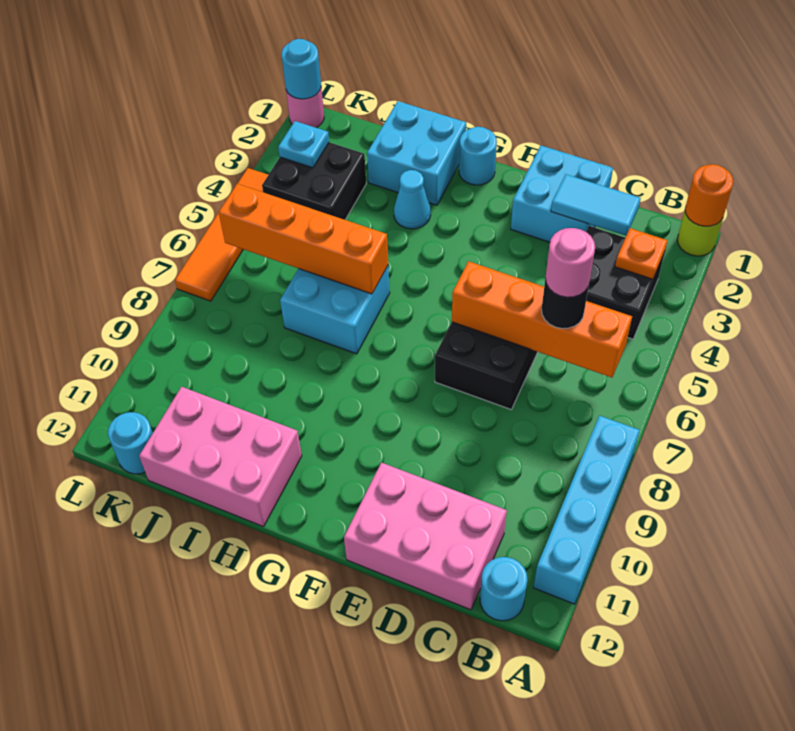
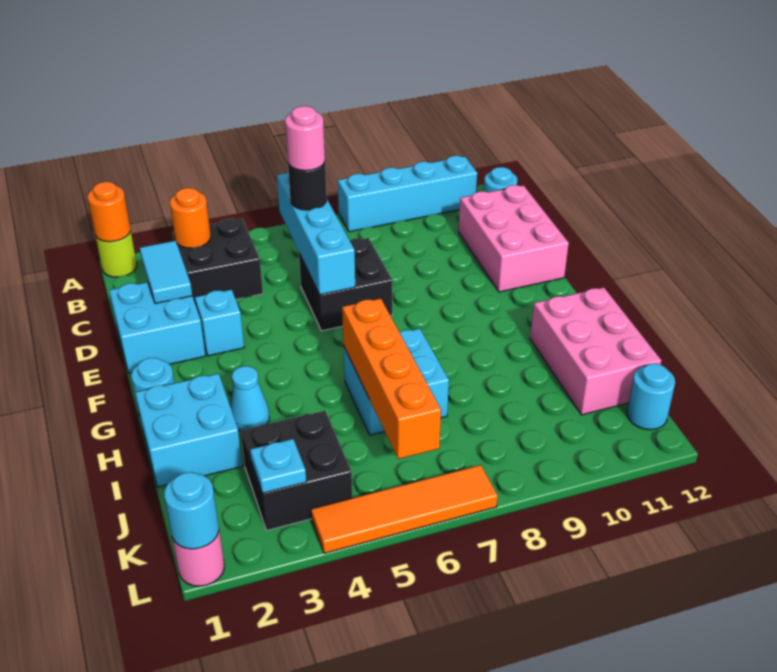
orange plate B3 level 2 -> orange round brick B3 level 2
orange brick B6:E6 level 2 -> cyan brick B6:E6 level 2
none -> cyan brick E3 level 1

